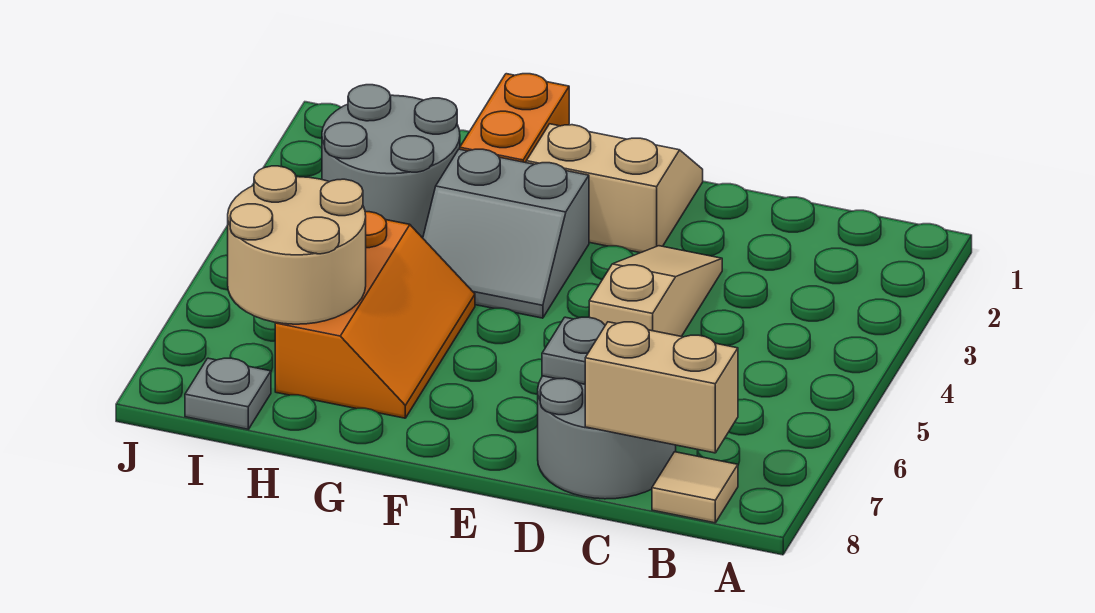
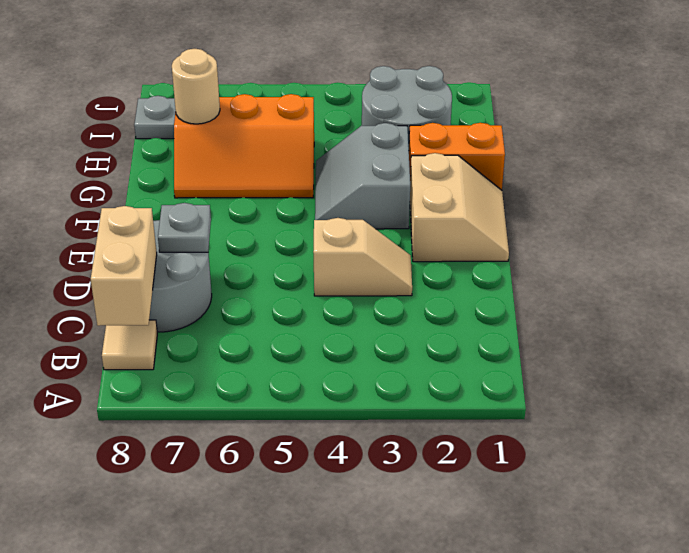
tan slope D3:D5 level 1 top 5 -> tan slope D3:D4 level 1 top 4
tan round brick H6:I7 level 2 -> tan round brick H7 level 2

